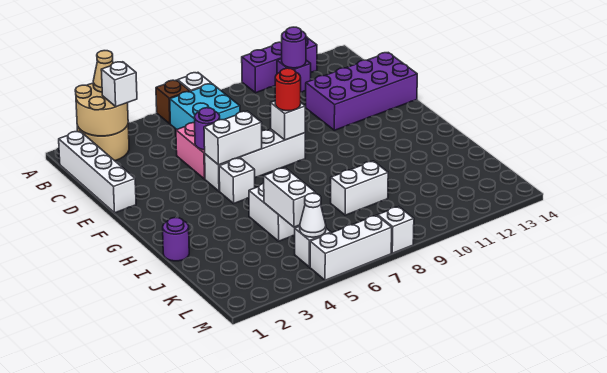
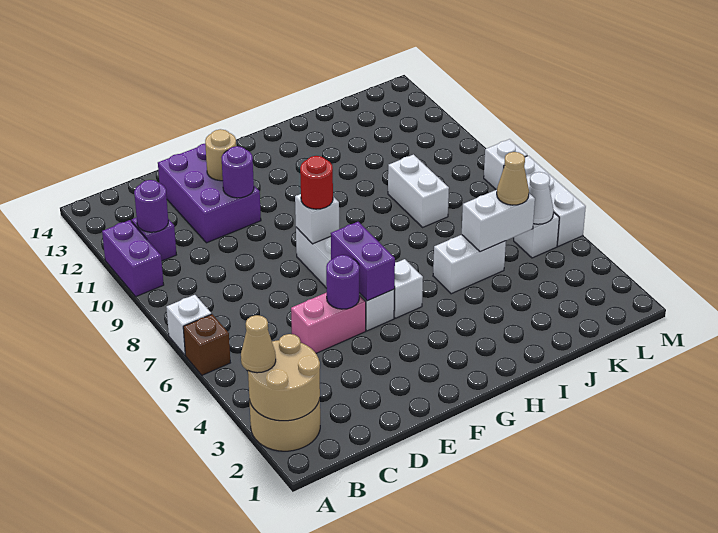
purple brick A10:A12 level 1 -> purple brick A10:A11 level 1
white brick B1:E1 level 1 -> none
white brick B3 level 3 -> none
cyan brick B6:C7 level 1 -> none
purple brick D11:E14 level 1 -> purple brick D11:E13 level 1
none -> tan round brick E12 level 2
white brick F5:F6 level 2 -> purple brick F5:F6 level 2
purple round brick I1 level 1 -> purple round brick E11 level 2
none -> tan cone K5 level 3

